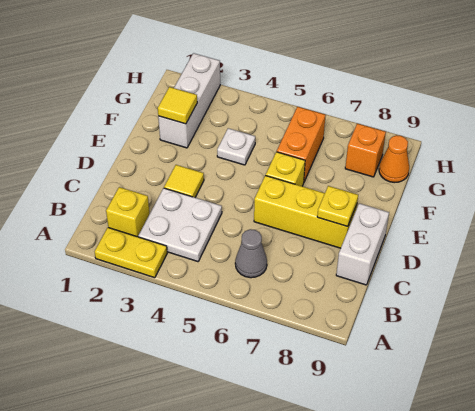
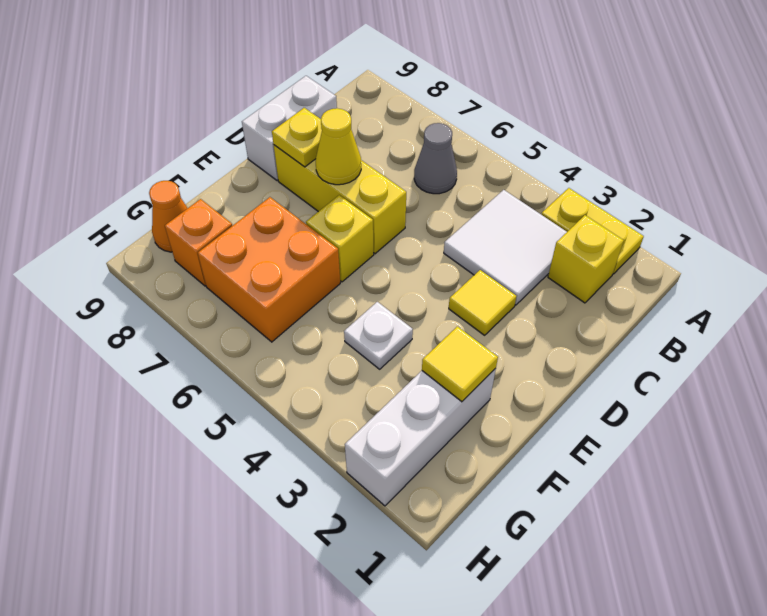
white plate B3:C4 level 1 -> white tile B3:C4 level 1
none -> yellow cone D7 level 2
orange brick F6:G6 level 1 -> orange brick F6:G7 level 1

